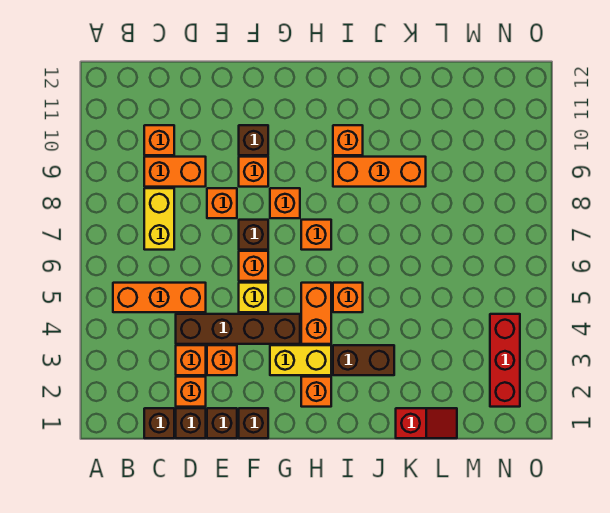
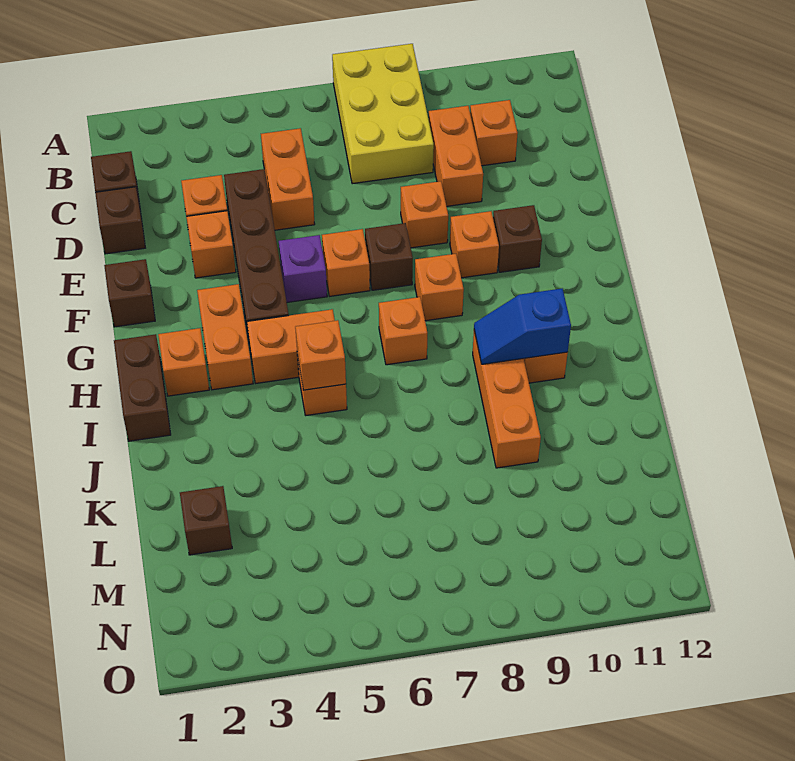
orange brick B5:D5 level 1 -> orange brick C5:D5 level 1
yellow brick C7:C8 level 1 -> yellow brick A7:C8 level 1
orange brick D2 level 1 -> orange brick I5 level 2
brown brick E1 level 1 -> brown brick L2 level 1
yellow brick F5 level 1 -> purple brick F5 level 1
yellow brick G3:H3 level 1 -> orange brick G3:H3 level 1
brown brick I3:J3 level 1 -> brown brick H1:I1 level 1
none -> blue slope I9:I10 level 2 top 10
red slope K1:L1 level 1 top K -> none
red brick N2:N4 level 1 -> none

